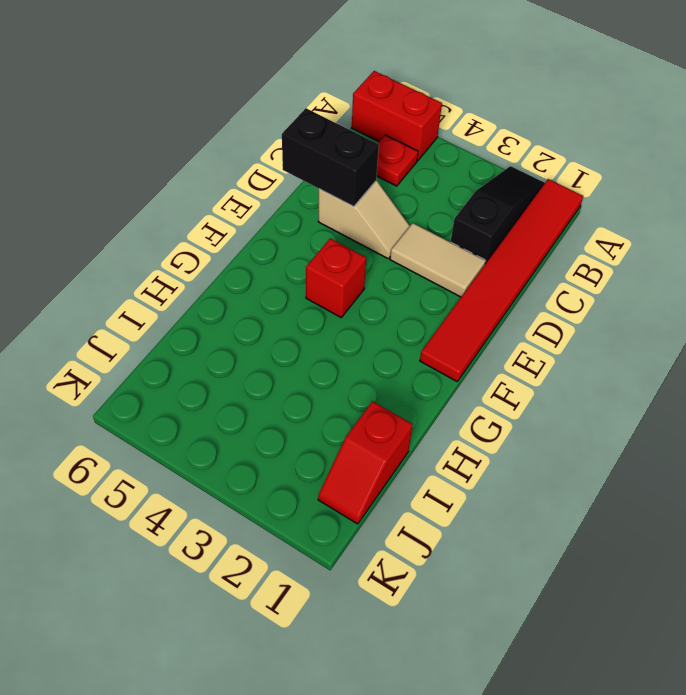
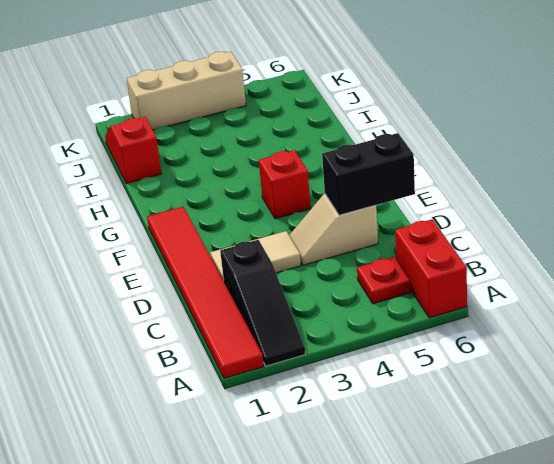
red brick A5:A6 level 1 -> red brick A6:B6 level 1
none -> tan brick K2:K4 level 1

